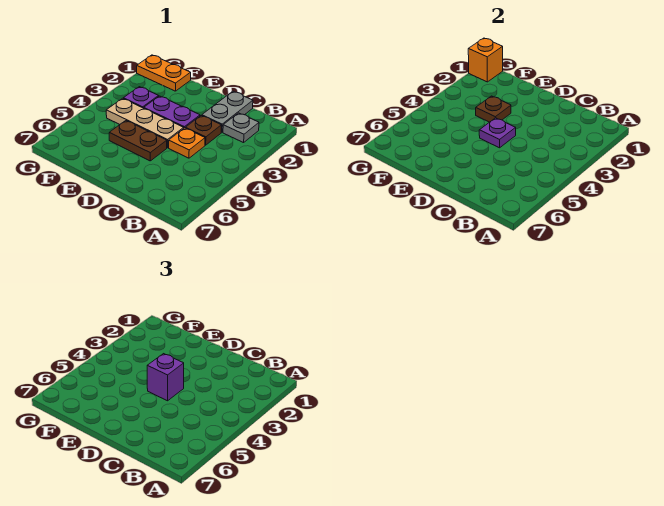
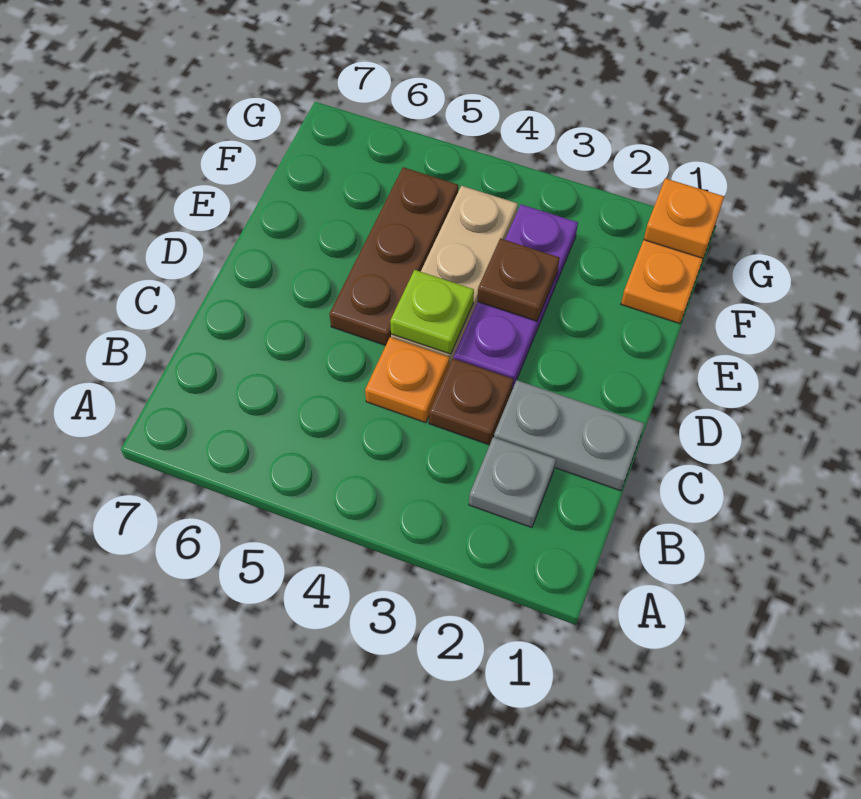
purple plate D4 level 2 -> lime plate D4 level 2
purple brick D4 level 3 -> none
brown plate D5:E5 level 1 -> brown plate D5:F5 level 1
orange brick G1 level 2 -> orange plate G1 level 2

